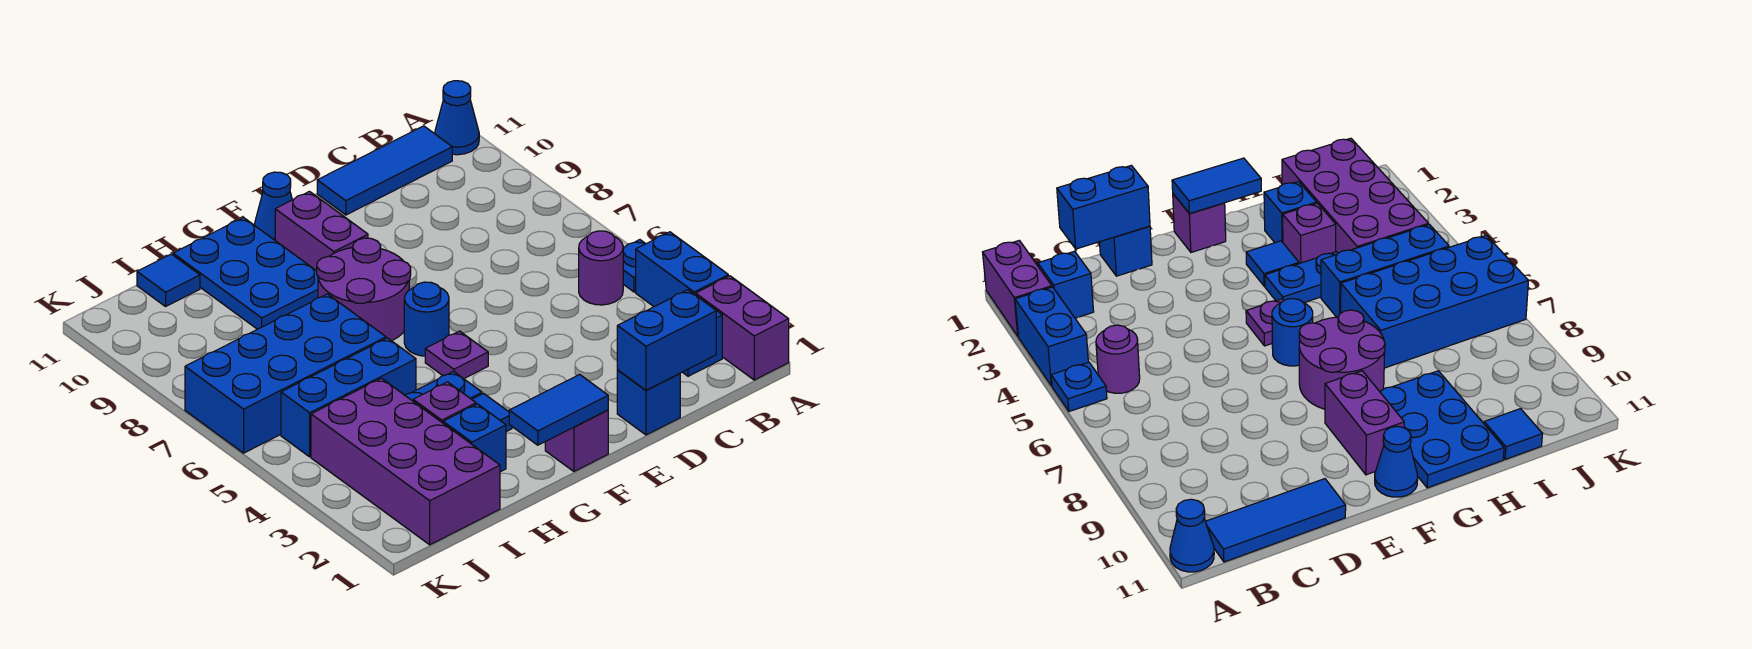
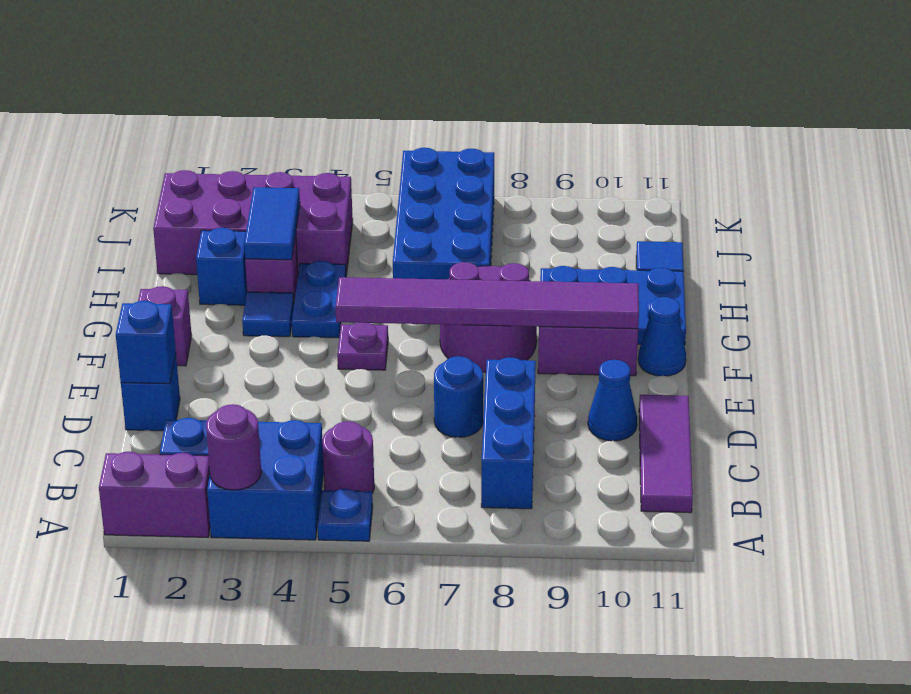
blue brick A3:A4 level 1 -> blue brick A3:B4 level 1
none -> purple round brick A3 level 2
blue cone A11 level 1 -> blue cone D10 level 1
blue tile B11:D11 level 1 -> purple tile B11:D11 level 1
blue brick C1:D1 level 2 -> blue brick D1 level 2
blue tile F1:G1 level 2 -> blue tile H3:I3 level 2
none -> purple tile F5:F10 level 2
blue round brick F6 level 1 -> blue round brick D7 level 1
blue brick H5:J5 level 1 -> blue brick B8:D8 level 1

